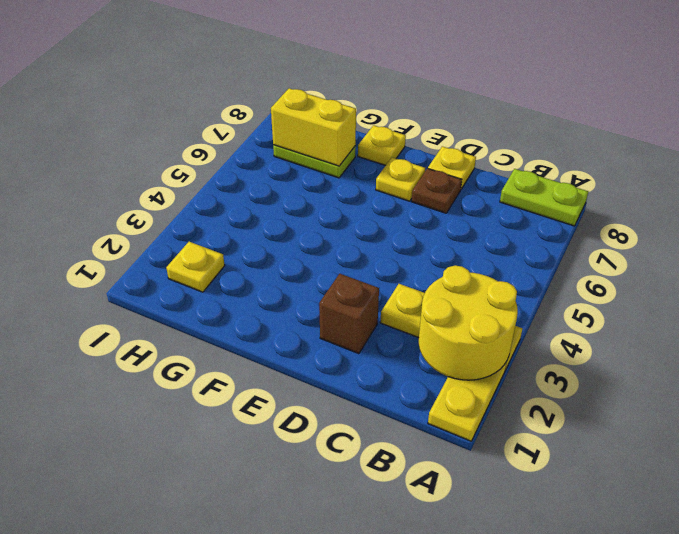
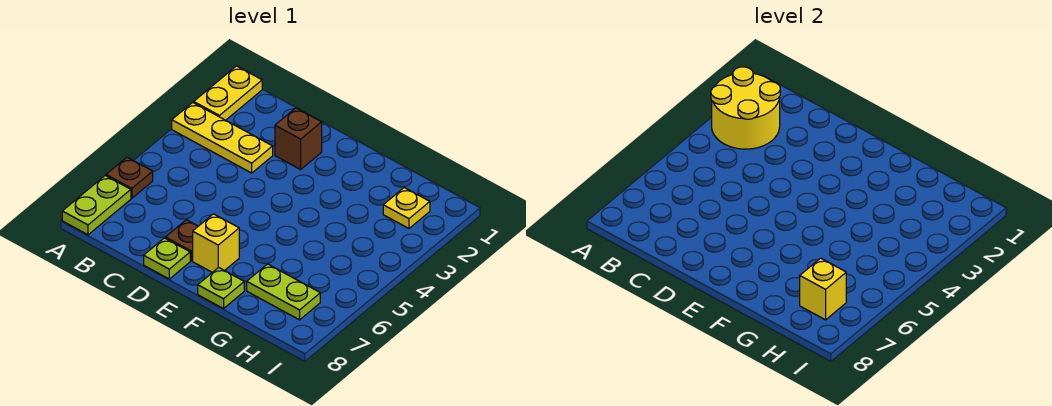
none -> brown plate A6 level 1
lime plate A8:B8 level 1 -> lime plate A7:A8 level 1
yellow plate D8 level 1 -> lime plate D8 level 1
yellow plate E7 level 1 -> yellow brick E7 level 1
yellow plate F8 level 1 -> lime plate F8 level 1
yellow brick G7:H7 level 2 -> yellow brick H7 level 2

